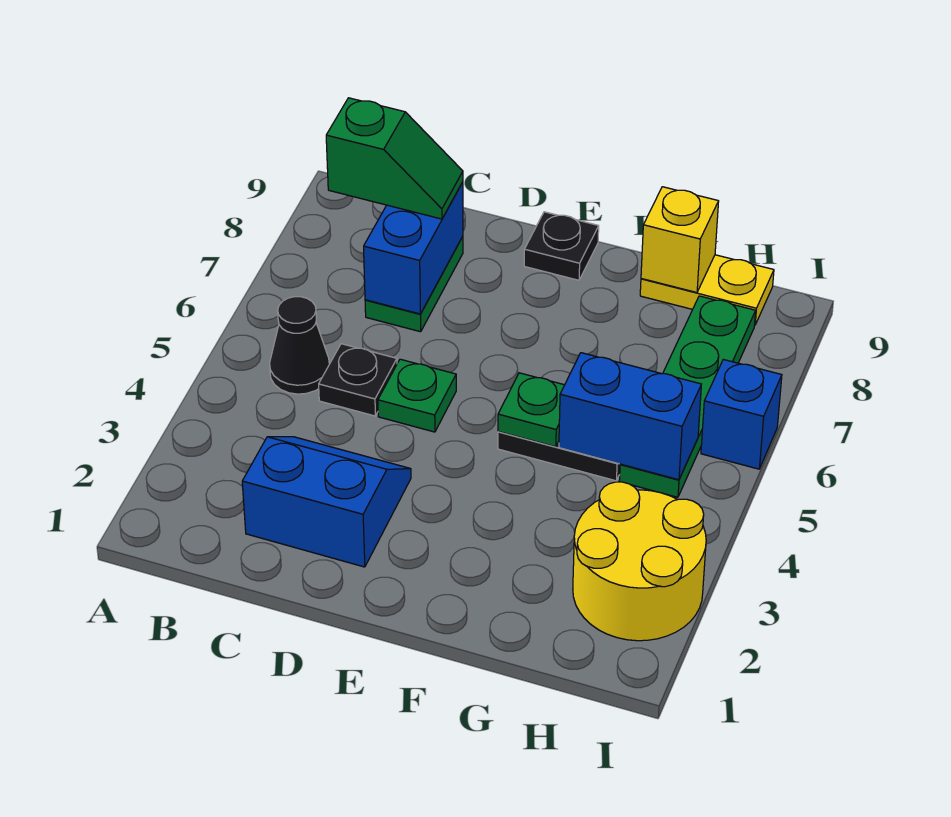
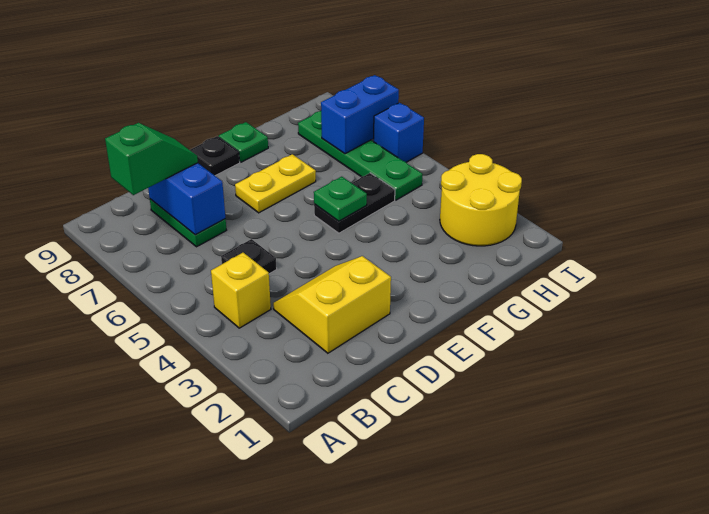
black cone B5 level 1 -> none
blue slope C2:D3 level 1 top 2 -> yellow slope C2:D3 level 1 top 2
green plate D5 level 1 -> green plate F9 level 1
blue brick G5:H5 level 2 -> blue brick H7:I7 level 2
yellow plate G9:H9 level 1 -> yellow plate E7:F7 level 1
yellow brick G9 level 2 -> yellow brick B4 level 1

